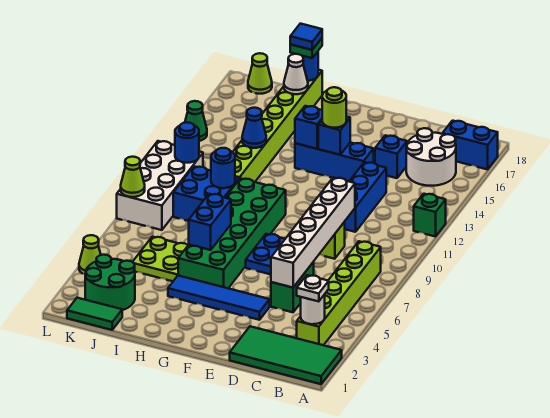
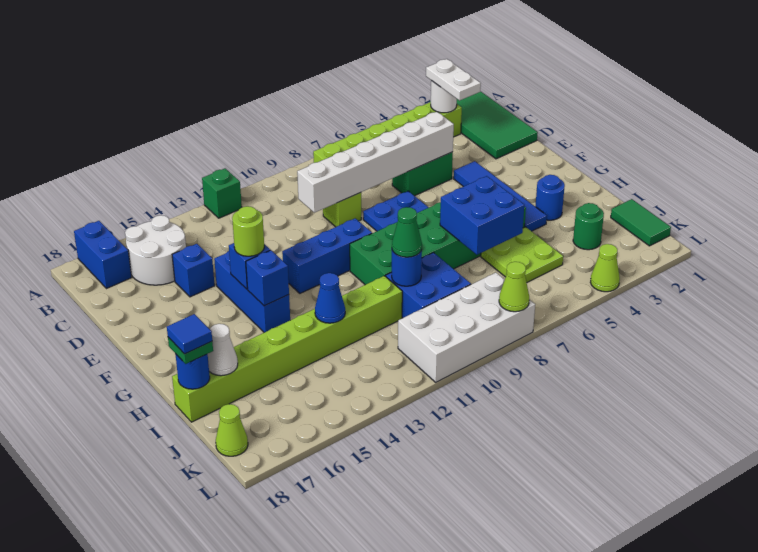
white plate B3 level 3 -> white plate B3:C3 level 3
blue brick D11:D13 level 1 -> blue brick F10:F12 level 1
blue brick H6:H7 level 2 -> blue brick H6:I7 level 2
green round brick J2:K3 level 1 -> green round brick J3 level 1
blue round brick K11 level 2 -> blue round brick H3 level 1
green cone L14 level 1 -> green cone I10 level 3

